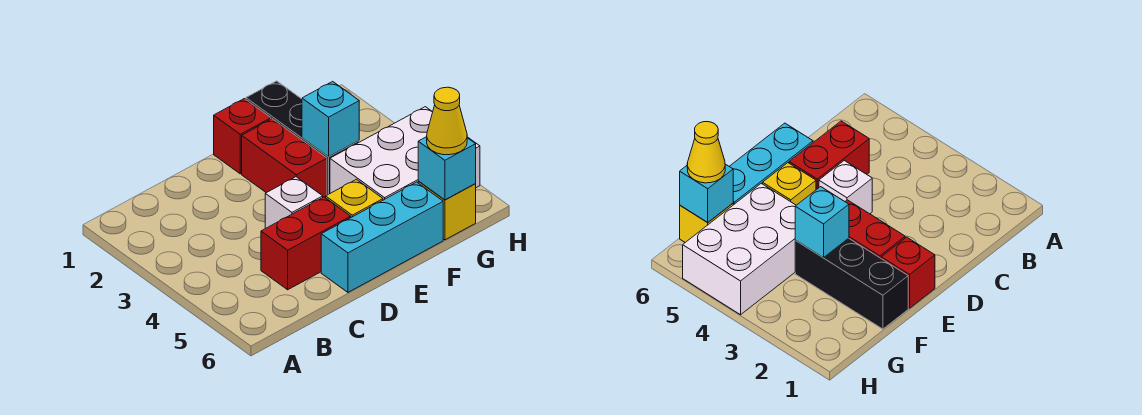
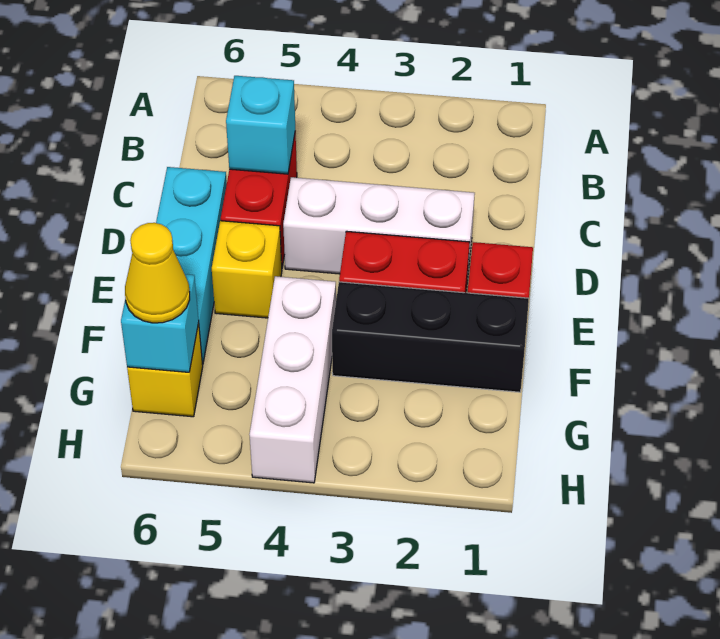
white brick D4 level 1 -> white brick D2:D4 level 1
cyan brick F3 level 2 -> cyan brick C5 level 2
white brick F4:H5 level 1 -> white brick F4:H4 level 1

